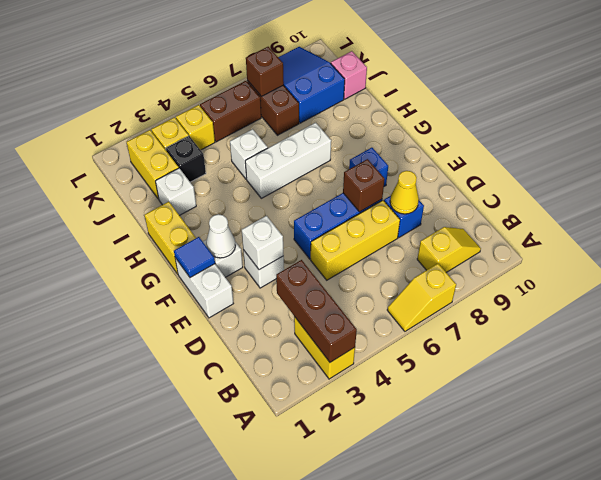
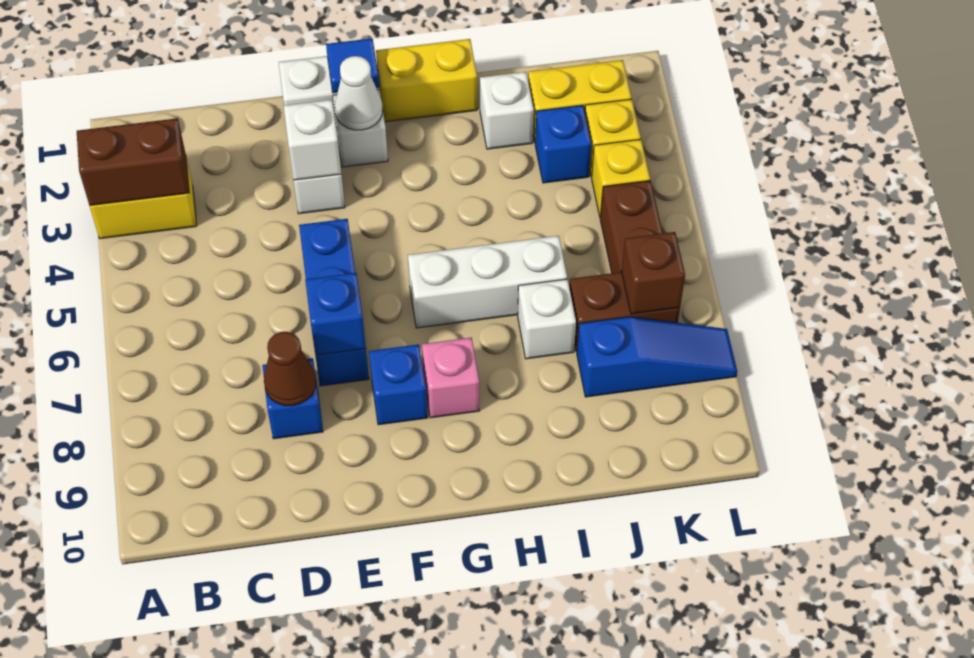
brown brick A3:C3 level 2 -> brown brick A3:B3 level 2
yellow slope A6:A7 level 1 top 7 -> none
yellow slope B8:B9 level 1 top 8 -> none
yellow brick D5:D7 level 1 -> none
yellow cone D8 level 2 -> brown cone D8 level 2
brown brick E7 level 2 -> blue brick E7 level 2
white brick H5:H7 level 1 -> white brick G6:I6 level 1
white brick I5 level 1 -> white brick I7 level 1
black brick J3 level 1 -> blue brick J3 level 1
blue slope J8:L9 level 1 top J -> blue slope J8:L8 level 1 top J
pink brick J10 level 1 -> pink brick G8 level 1

